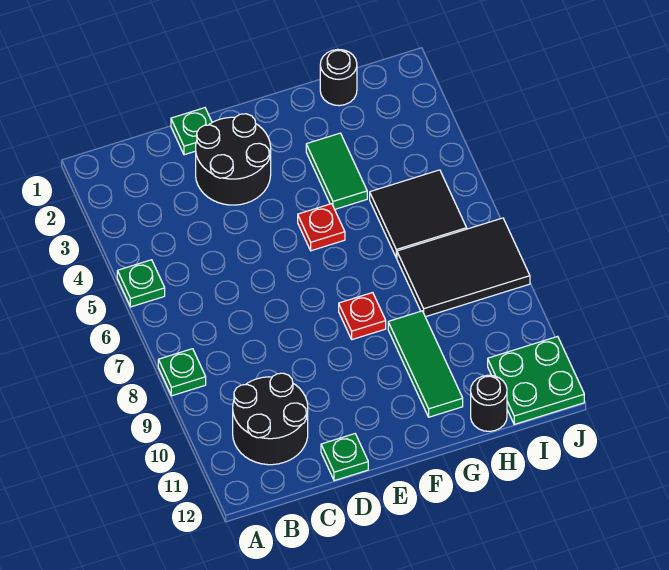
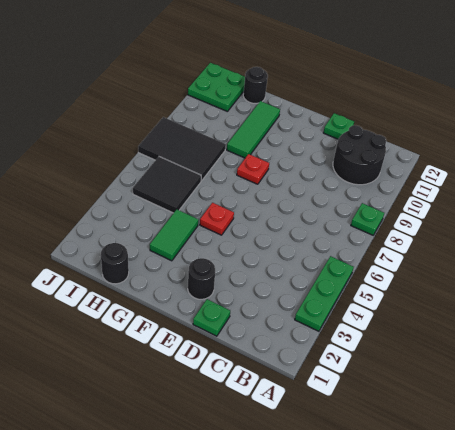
green plate A5 level 1 -> green plate A3:A5 level 1
black round brick D2:E3 level 1 -> black round brick E2 level 1

